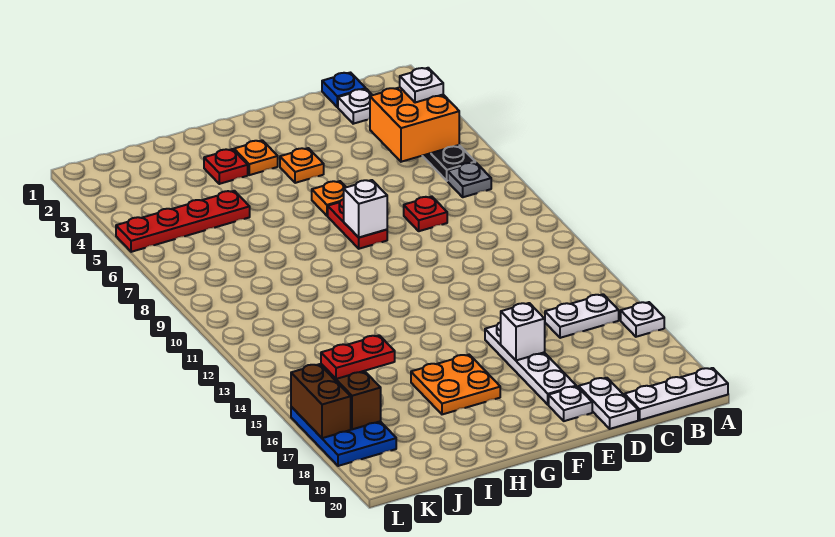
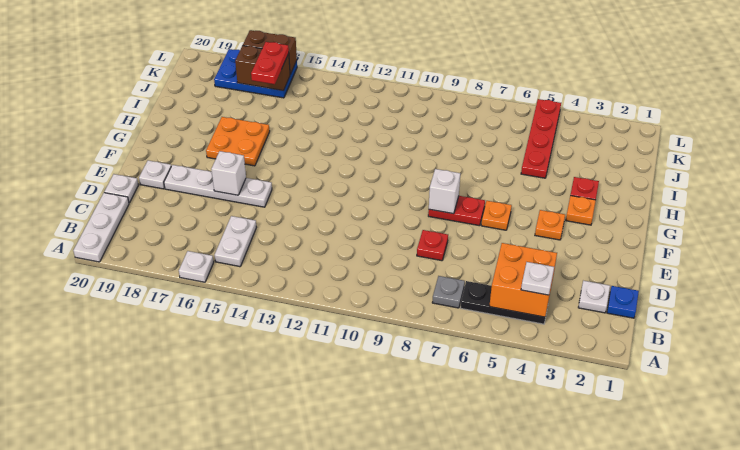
white plate D19:D20 level 1 -> white plate D20 level 1

